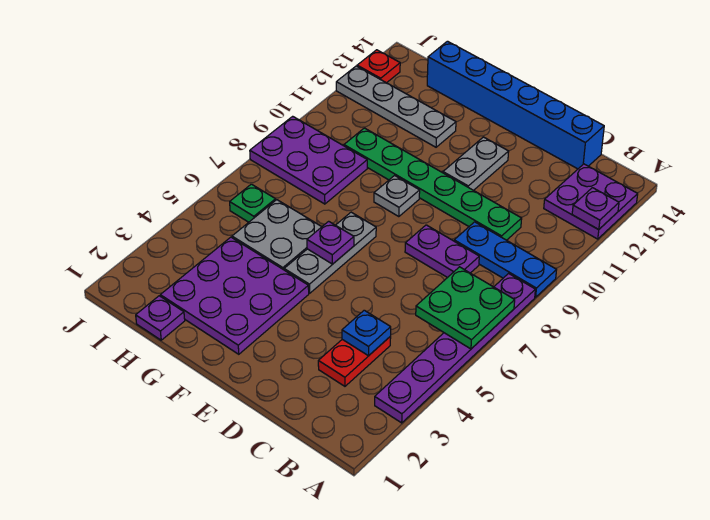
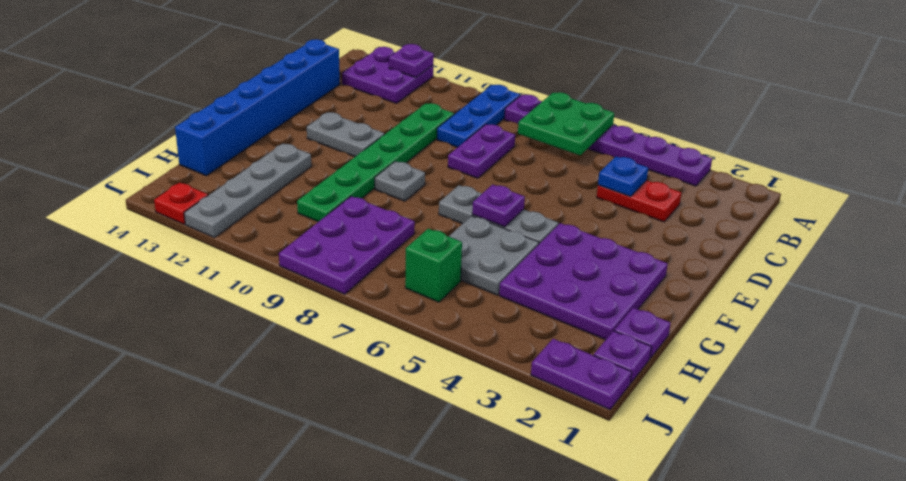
none -> purple plate I1 level 1
green plate I6 level 1 -> green brick I6 level 1
none -> purple plate J1:J2 level 1

